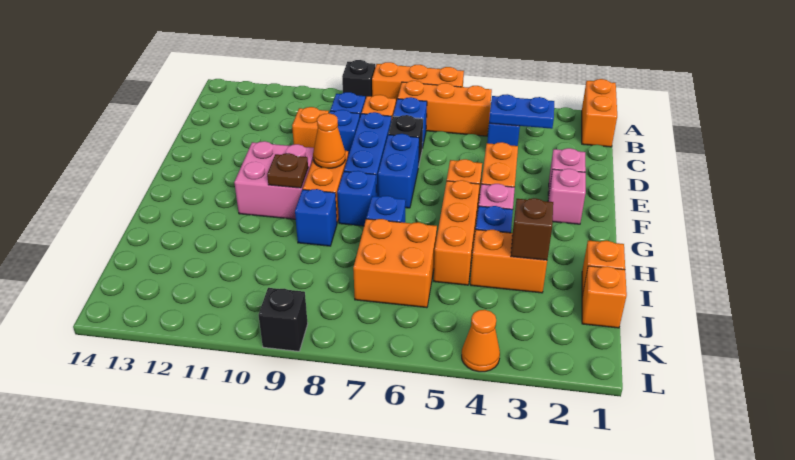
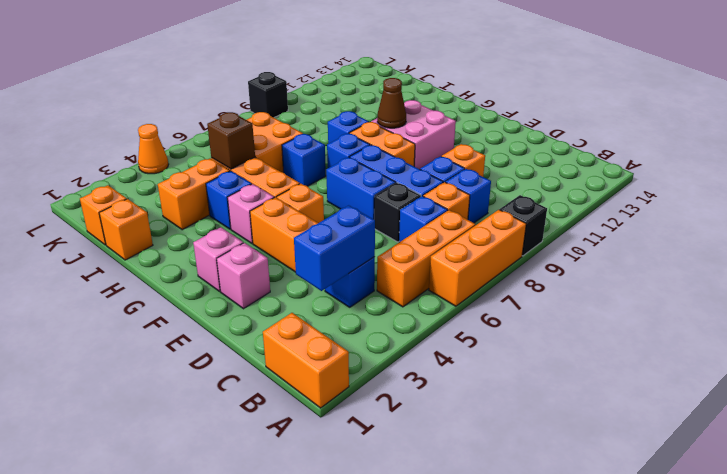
blue plate C3:C4 level 2 -> blue brick C3:C4 level 2
orange cone F9 level 2 -> none
brown plate G10 level 2 -> brown cone G10 level 2
brown brick I3 level 2 -> brown brick I5 level 2

